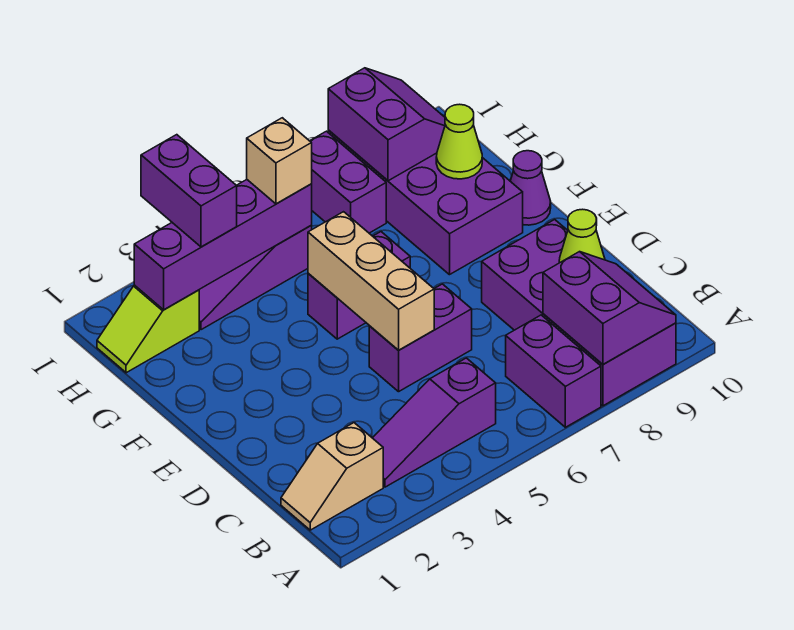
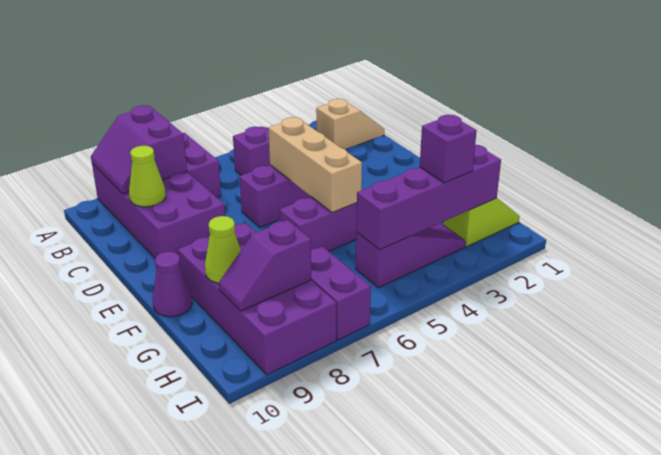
purple brick H3:I3 level 3 -> purple brick H3 level 3
tan brick H5 level 3 -> none
purple slope H8:I9 level 2 top 8 -> purple slope H8:H9 level 2 top 8

